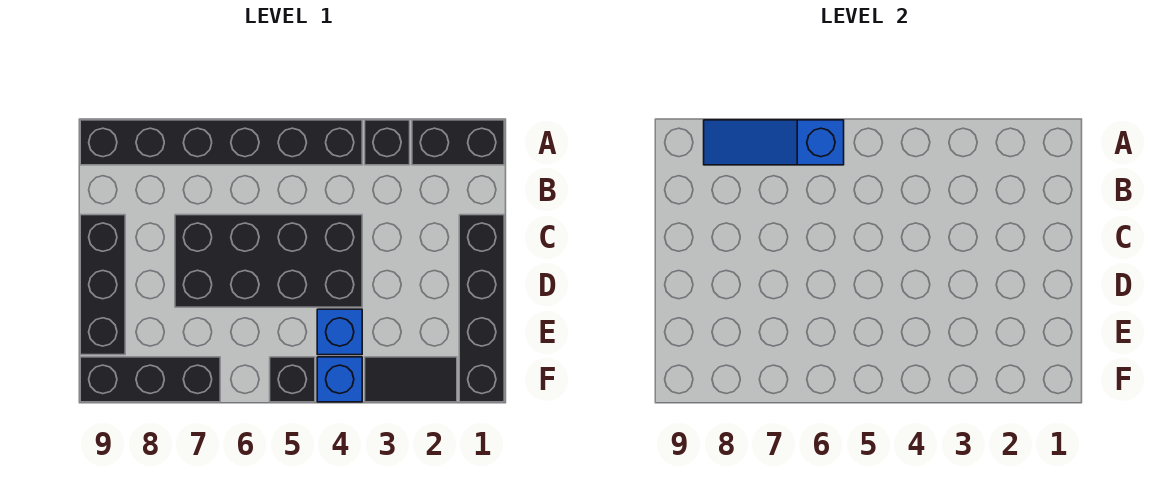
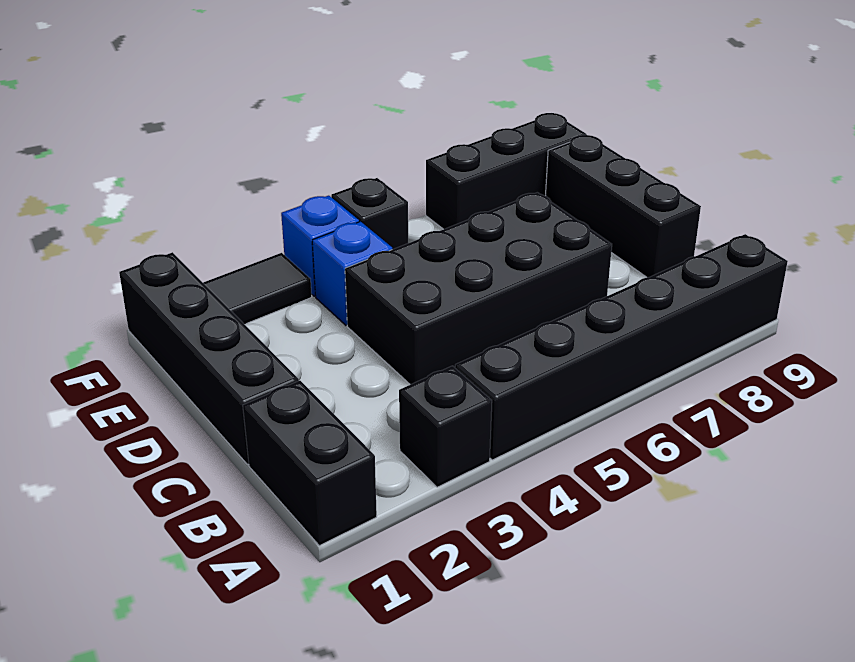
black brick A1:A2 level 1 -> black brick A1:B1 level 1
blue slope A6:A8 level 2 top 6 -> none

